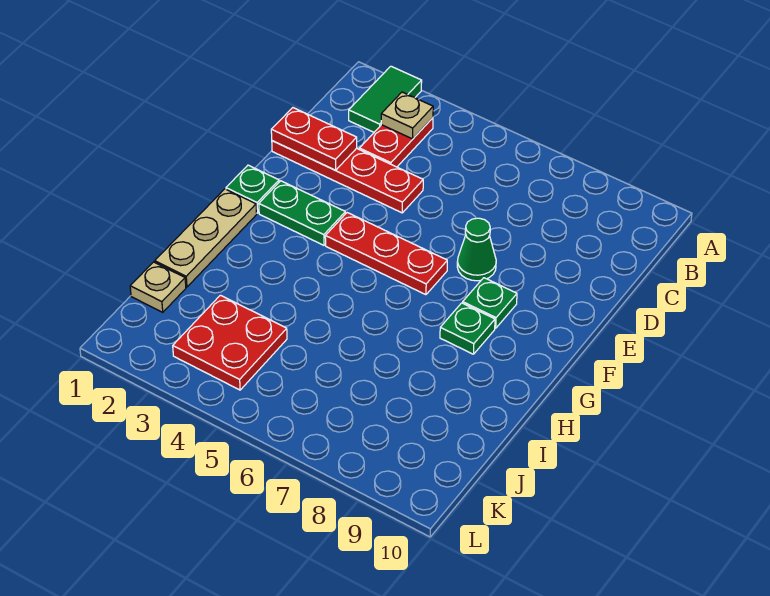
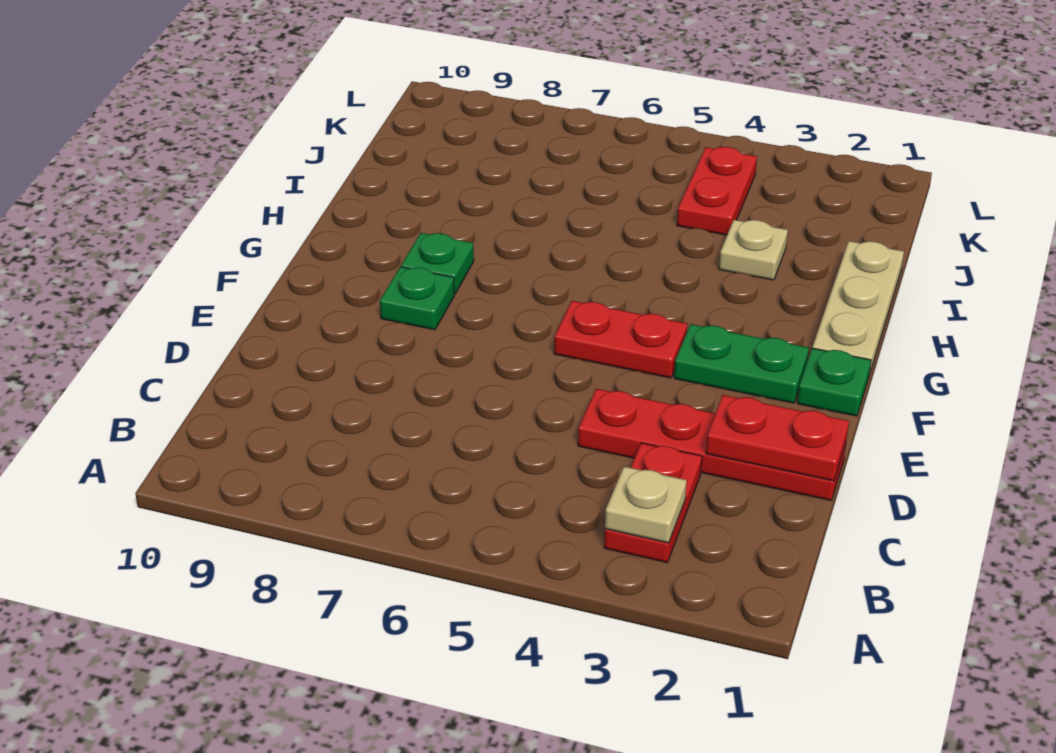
green tile A2:B2 level 1 -> none
green cone E7 level 1 -> none
red plate F4:F6 level 1 -> red plate F4:F5 level 1
tan plate J1 level 1 -> tan plate I3 level 1
red plate J3:K4 level 1 -> red plate J4:K4 level 1

